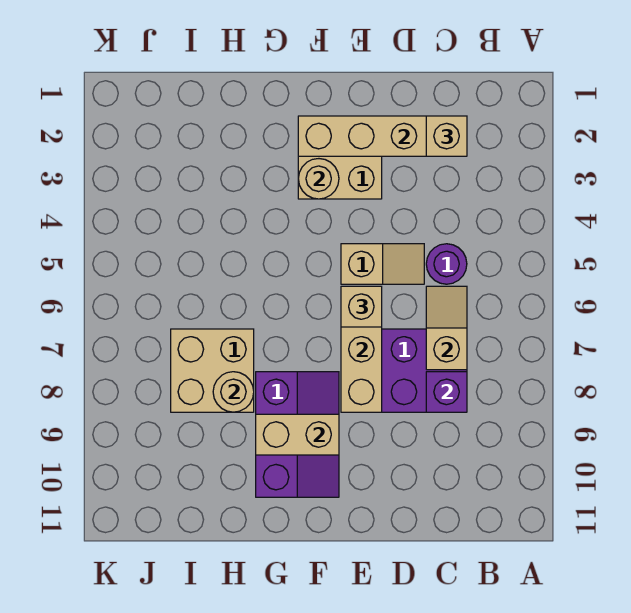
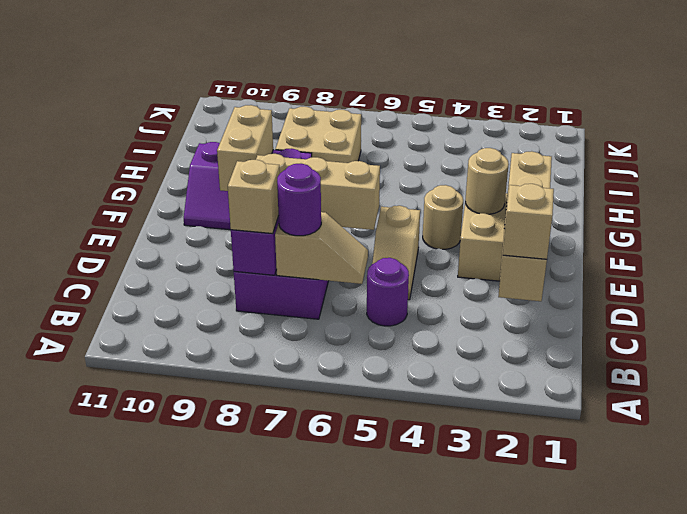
none -> purple round brick C7 level 3
tan brick E6 level 3 -> tan brick C8 level 3
tan round brick H8 level 2 -> tan round brick F4 level 1

